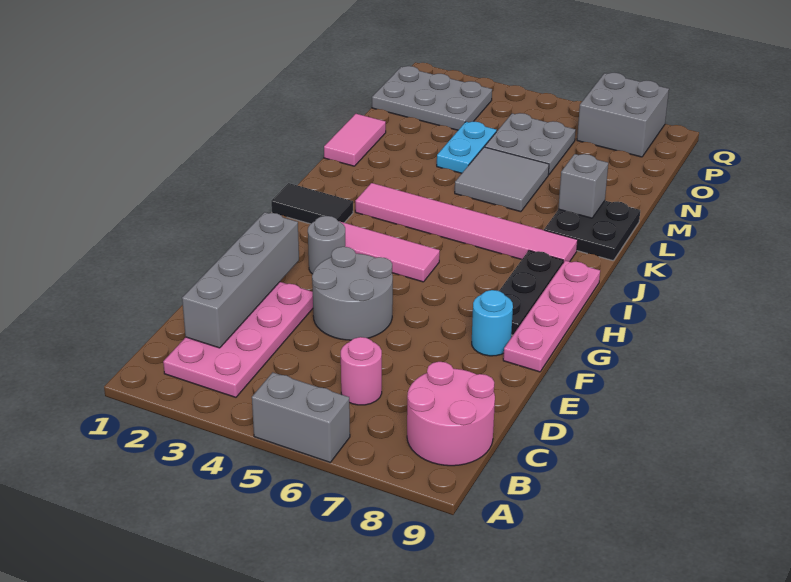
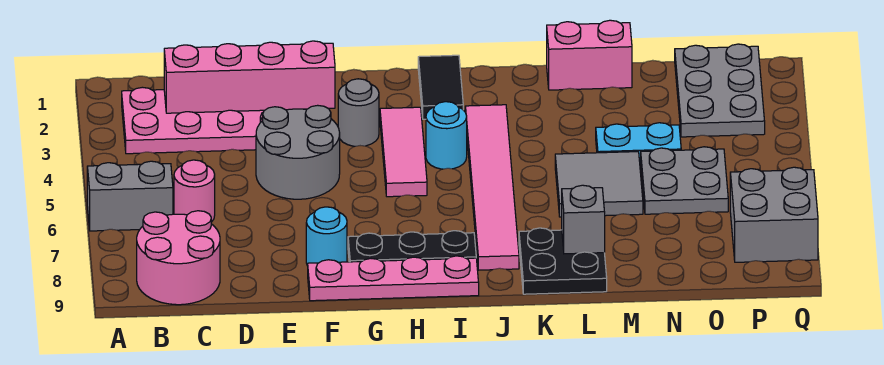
grey brick A5:A6 level 1 -> grey brick A6:B6 level 1
grey brick C2:F2 level 2 -> pink brick C2:F2 level 2
none -> cyan round brick I4 level 1
pink tile L1:M1 level 1 -> pink brick L1:M1 level 1

